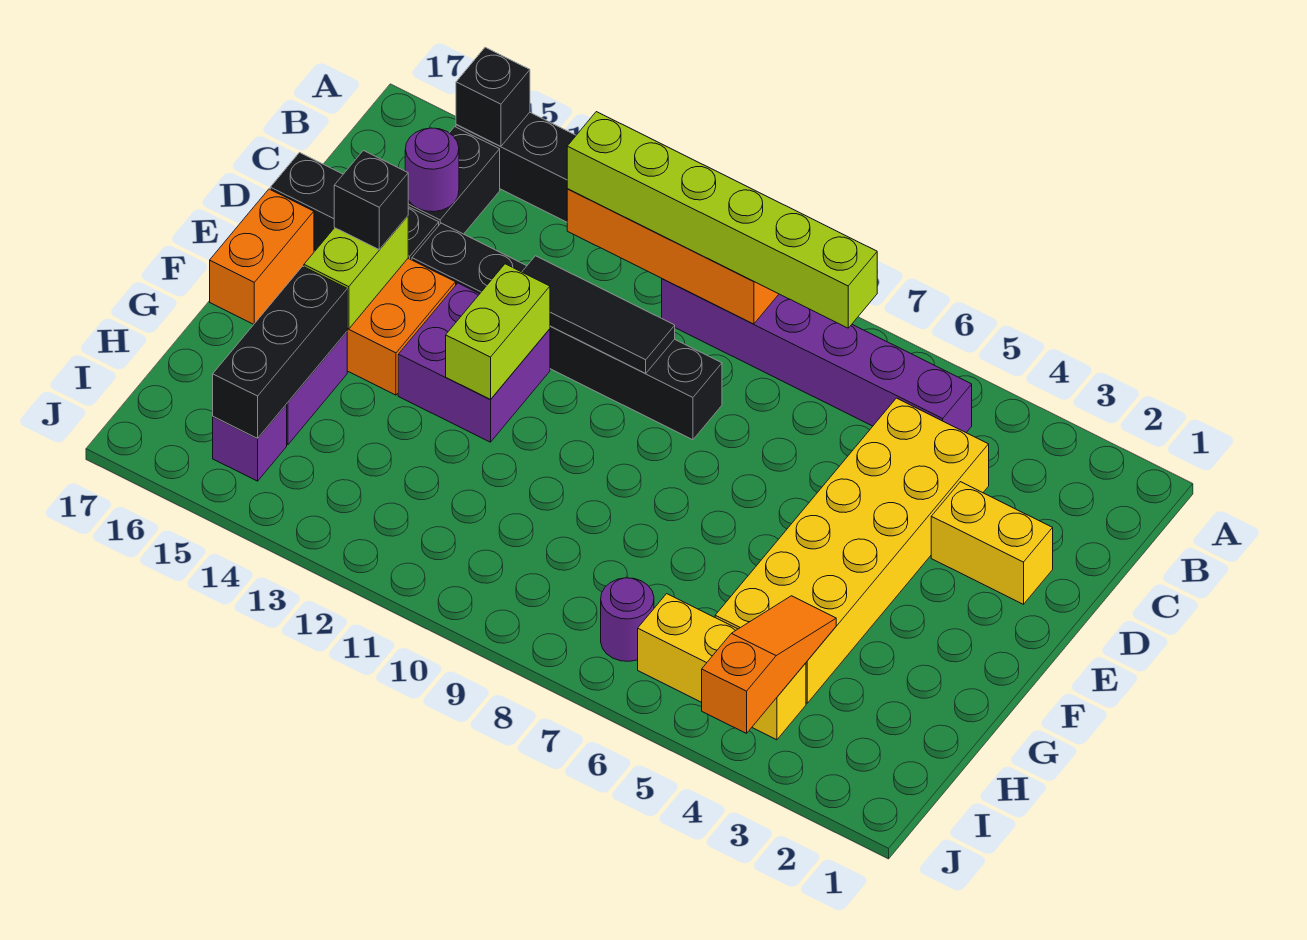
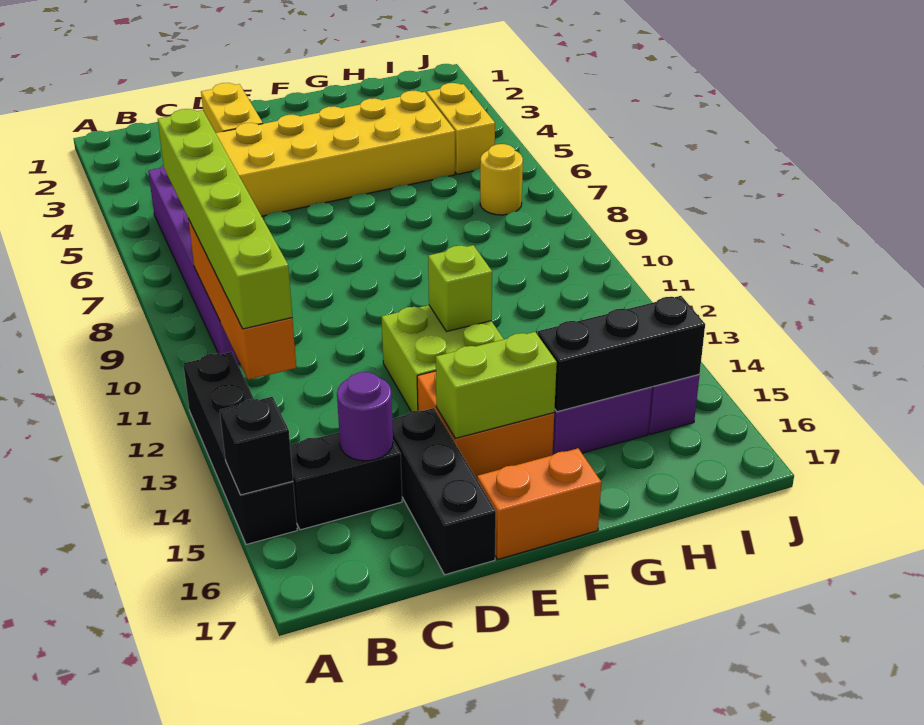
black brick D9:D14 level 1 -> none
black tile D10:D12 level 2 -> none
purple brick E12:F13 level 1 -> lime brick E12:F13 level 1
lime brick E12:F12 level 2 -> lime brick F12 level 2
black brick E15 level 3 -> none
orange slope H4:J4 level 2 top J -> none
yellow brick I4:I6 level 1 -> yellow brick I4:I5 level 1
purple round brick I7 level 1 -> yellow round brick I7 level 1

